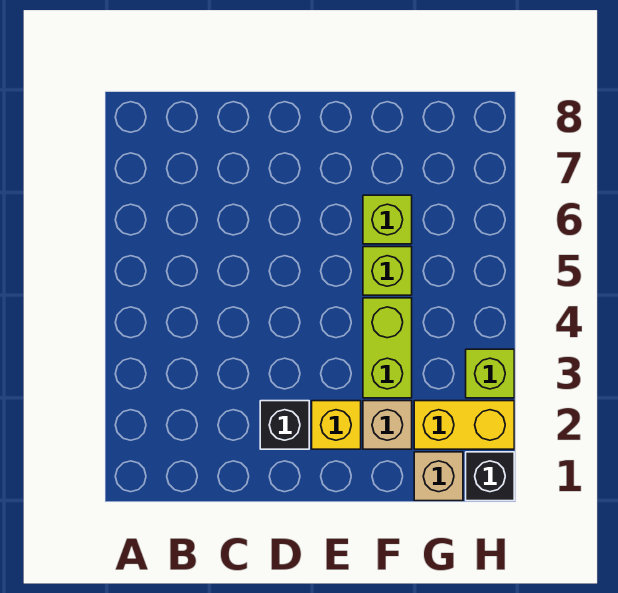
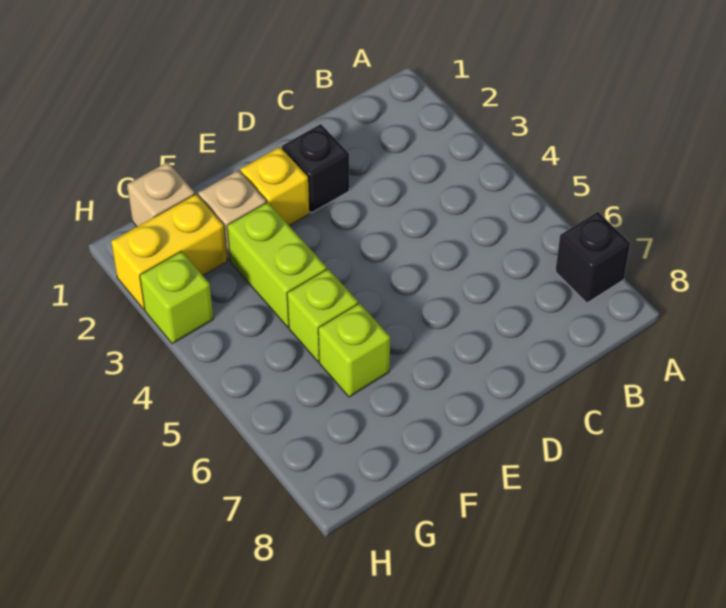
black brick H1 level 1 -> black brick A7 level 1

